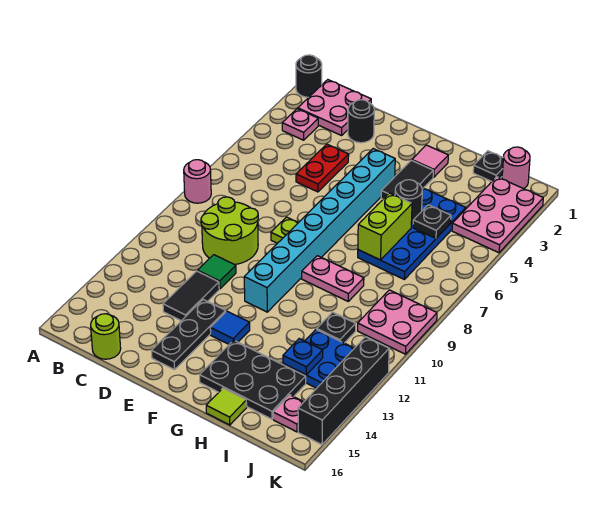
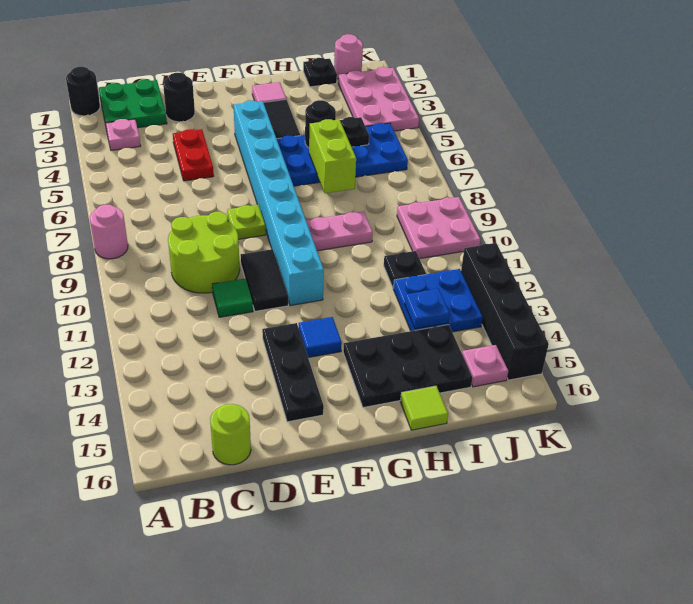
pink plate B1:C2 level 1 -> green plate B1:C2 level 1
black tile D12:D13 level 1 -> black tile E10:E11 level 1
blue plate H4:I7 level 1 -> blue plate G5:J6 level 1

